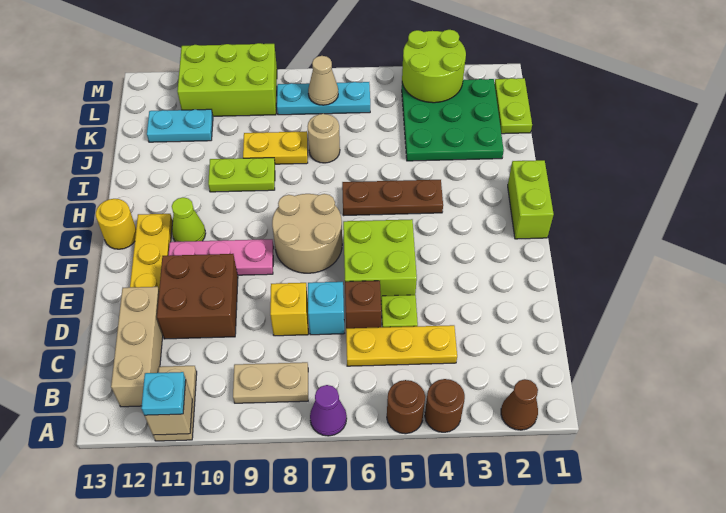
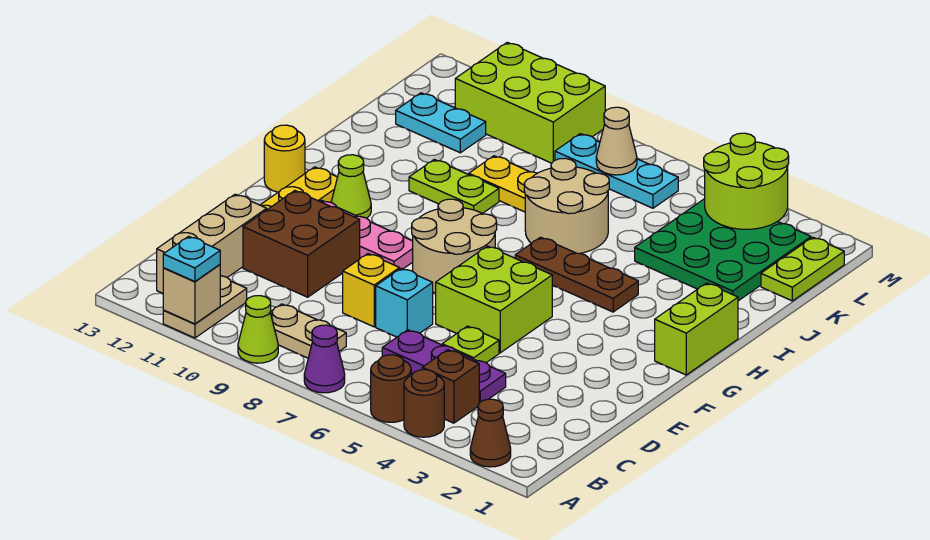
none -> lime cone A9 level 1
yellow plate C4:C6 level 1 -> purple plate C4:C6 level 1
brown brick D6 level 1 -> brown brick B4 level 1
tan round brick J7 level 1 -> tan round brick I6:J7 level 1

